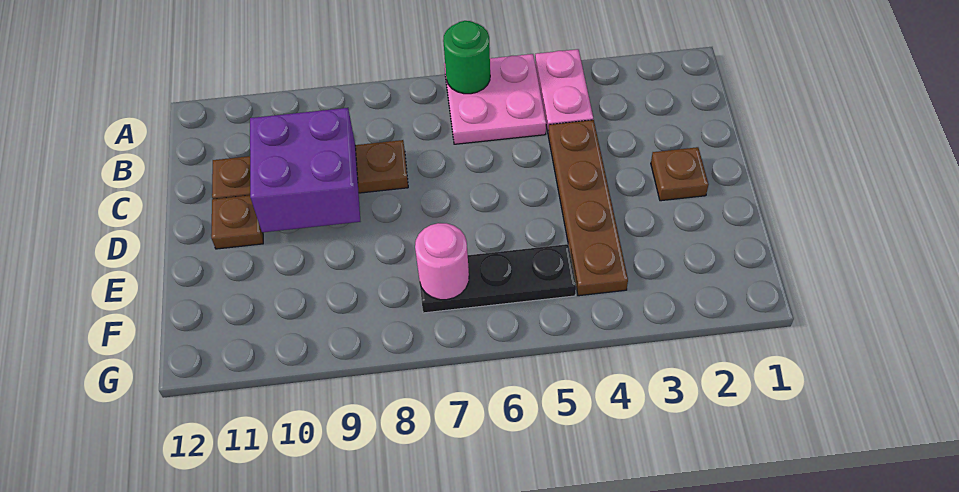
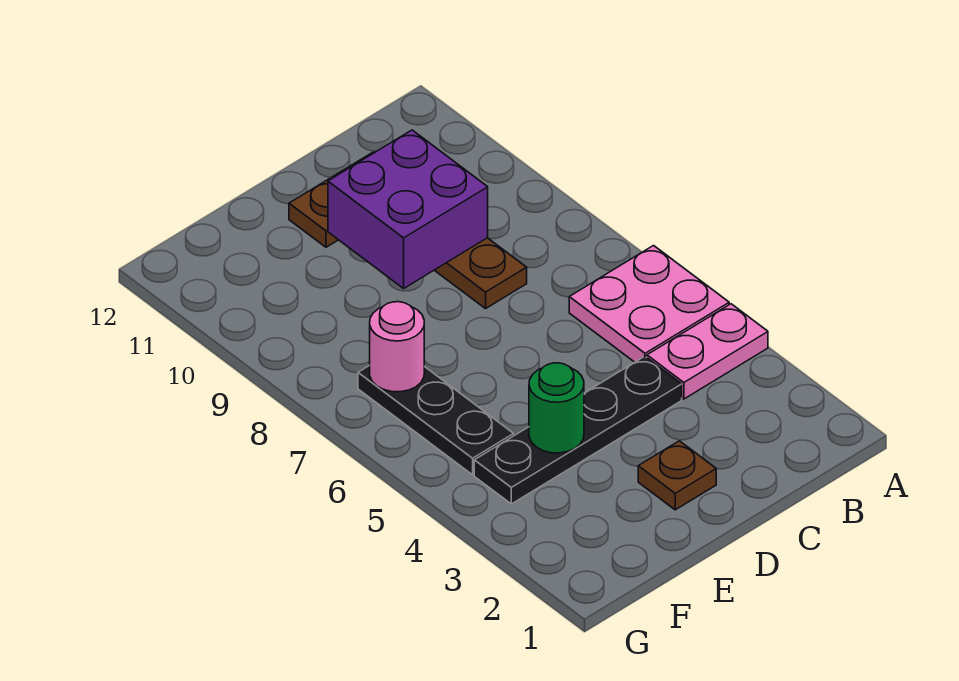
green round brick A6 level 2 -> green round brick E4 level 2
brown plate C4:F4 level 1 -> black plate C4:F4 level 1

